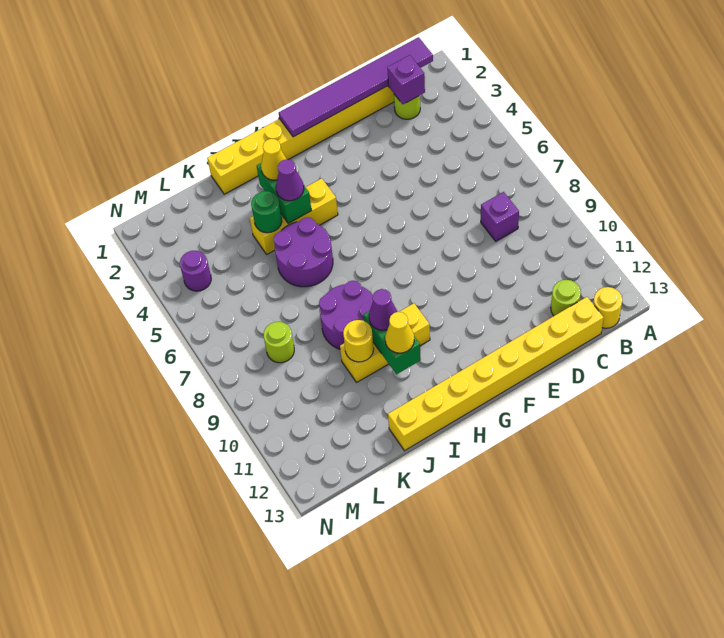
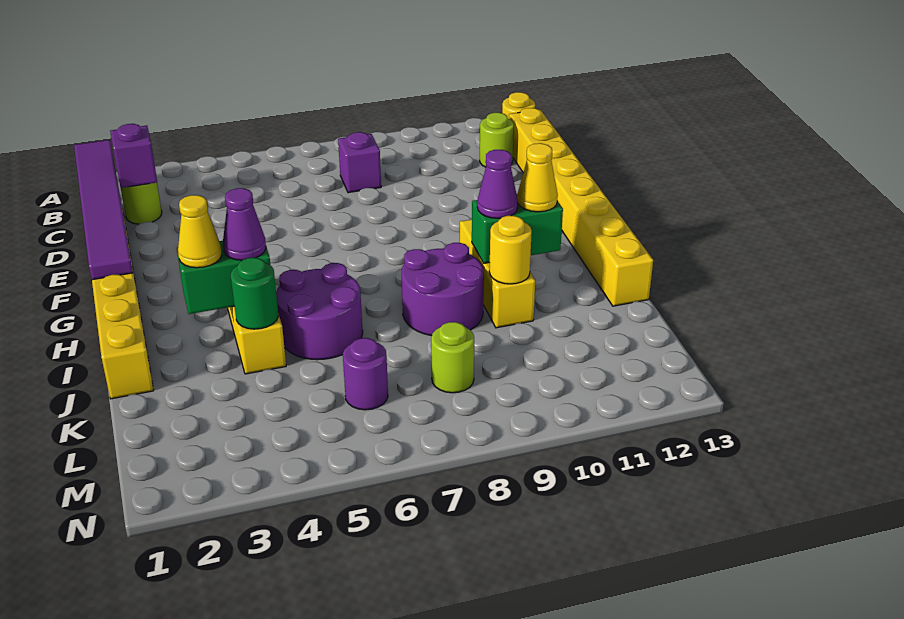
purple round brick M4 level 1 -> purple round brick L6 level 1

